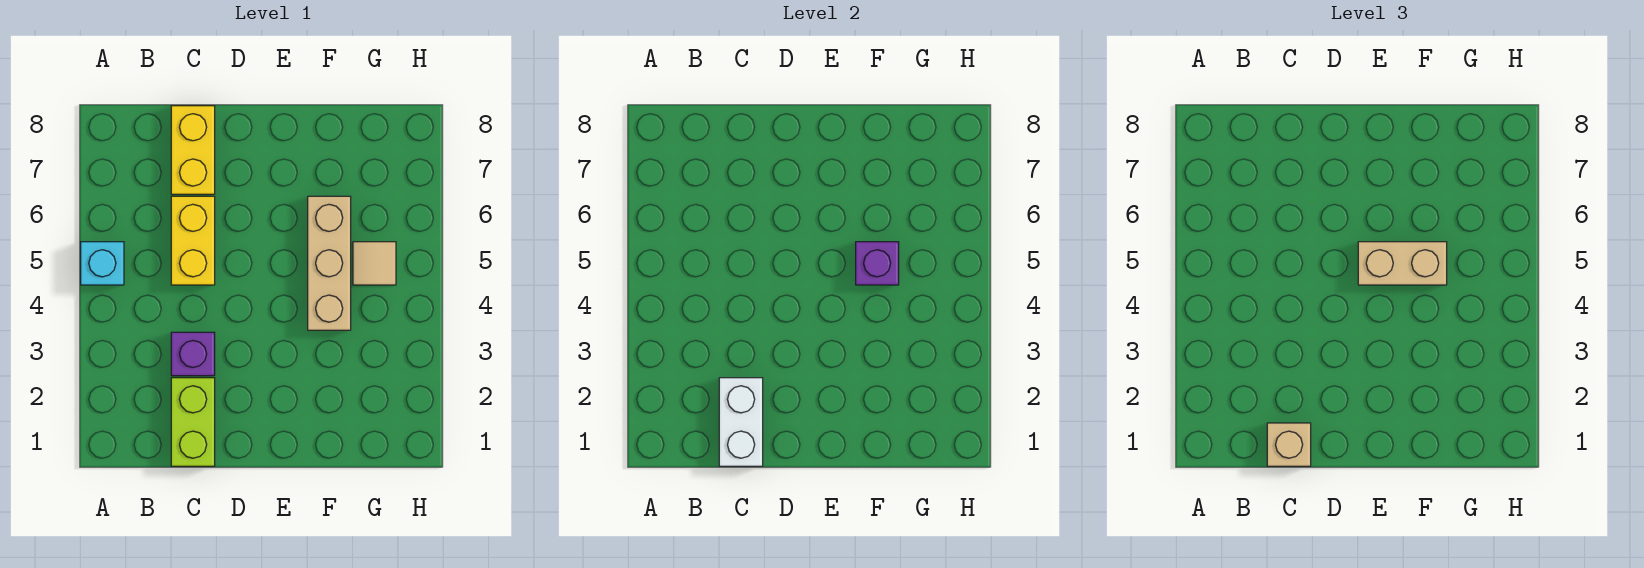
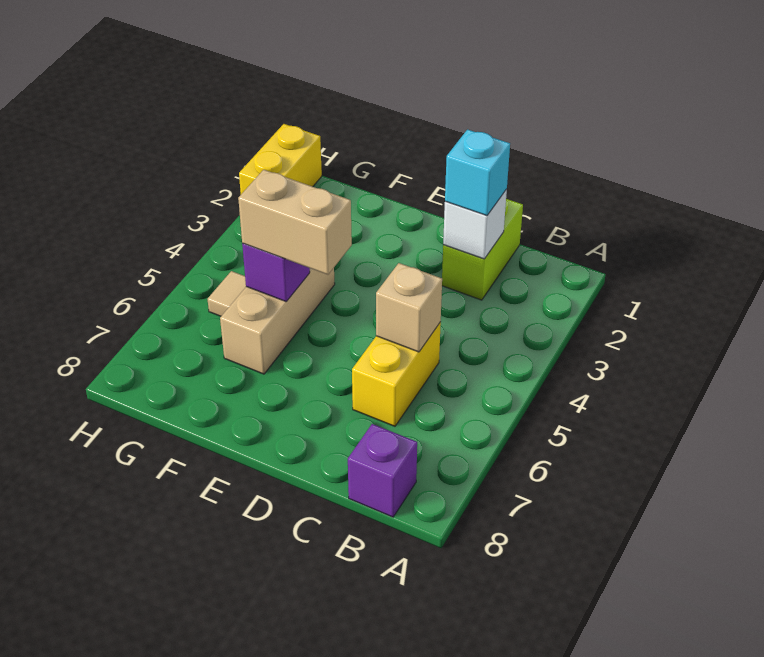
cyan brick A5 level 1 -> cyan brick C2 level 3
white brick C1:C2 level 2 -> white brick C2 level 2
tan brick C1 level 3 -> tan brick C5 level 2
purple brick C3 level 1 -> purple brick B8 level 1
yellow brick C7:C8 level 1 -> yellow brick H1:H2 level 1

